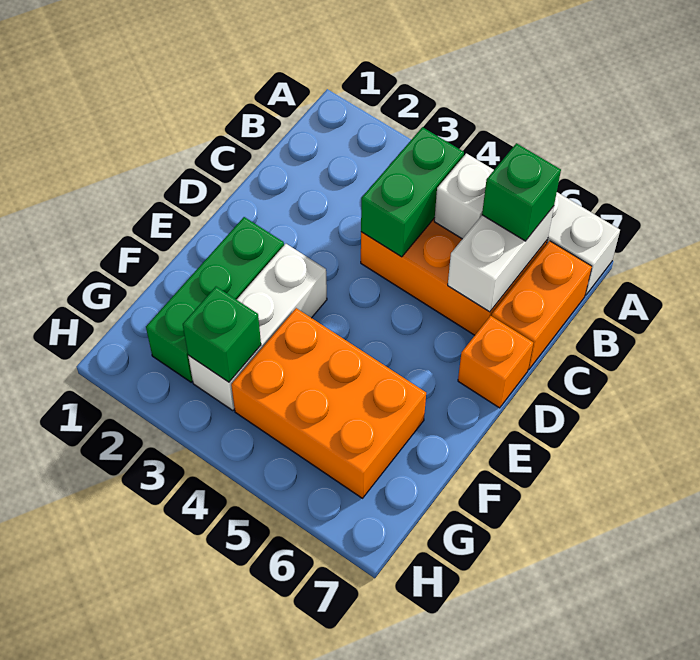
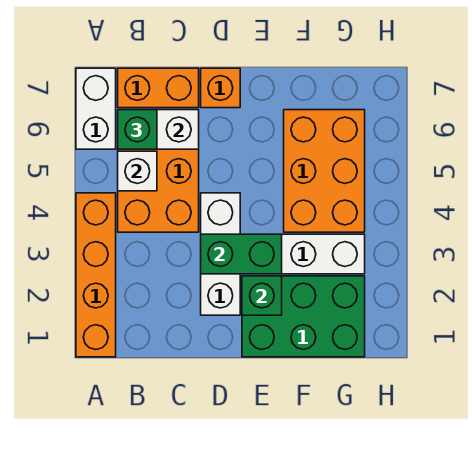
none -> orange brick A1:A4 level 1
green brick B4:C4 level 2 -> green brick D3:E3 level 2
none -> white brick D2:D4 level 1
green brick E2:G2 level 1 -> green brick E1:G2 level 1
green brick G3 level 2 -> green brick E2 level 2

